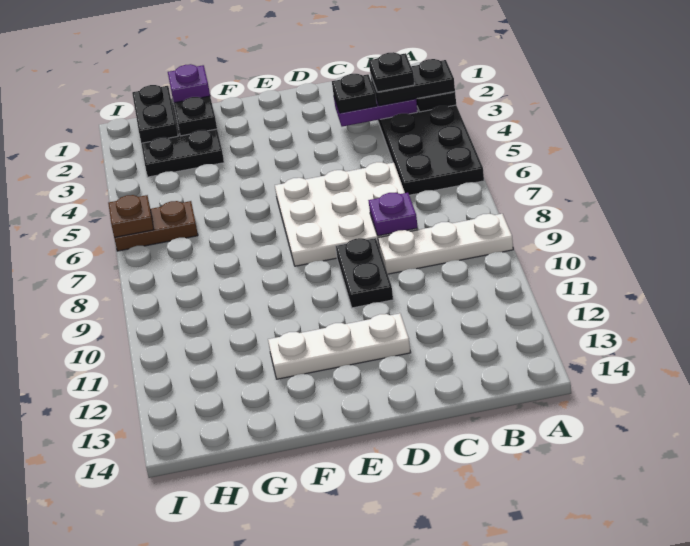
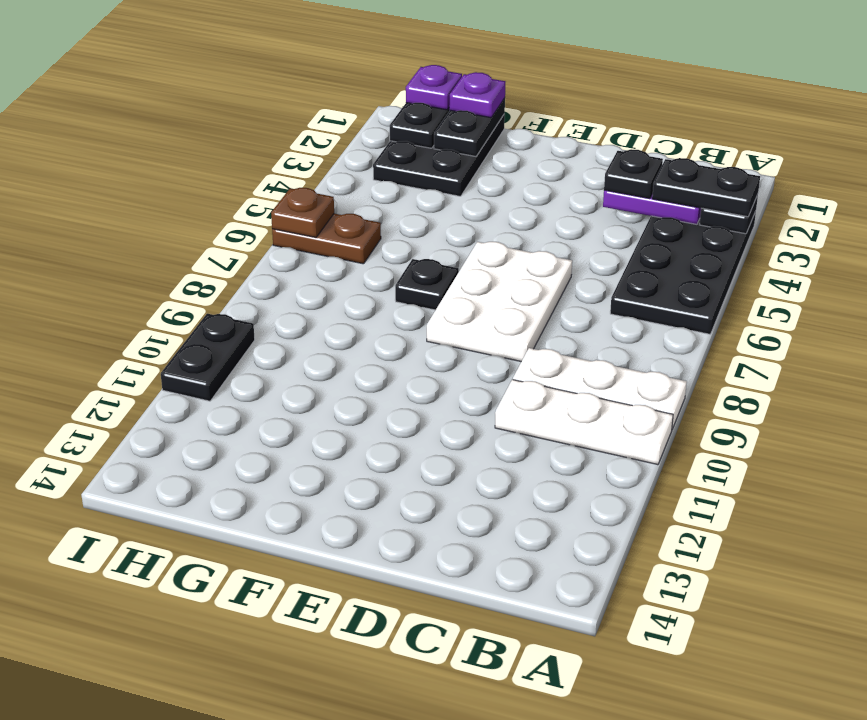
black plate B3 level 4 -> black plate F7 level 1
white plate C6:E8 level 1 -> white plate D6:E8 level 1
purple plate C8 level 2 -> purple plate H1 level 3
black plate D9:D10 level 1 -> black plate I10:I11 level 1
white plate D12:F12 level 1 -> white plate A10:C10 level 1

